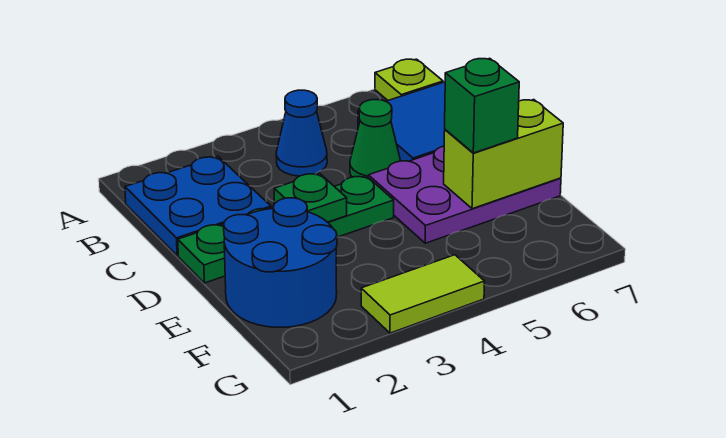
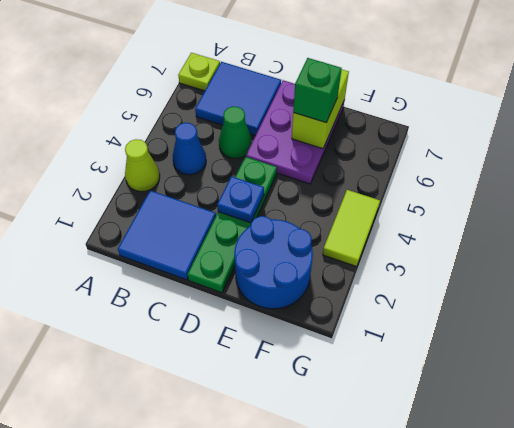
none -> lime cone A3 level 1
blue plate B1:C2 level 1 -> blue tile B1:C2 level 1
green plate D3 level 2 -> blue plate D3 level 2

